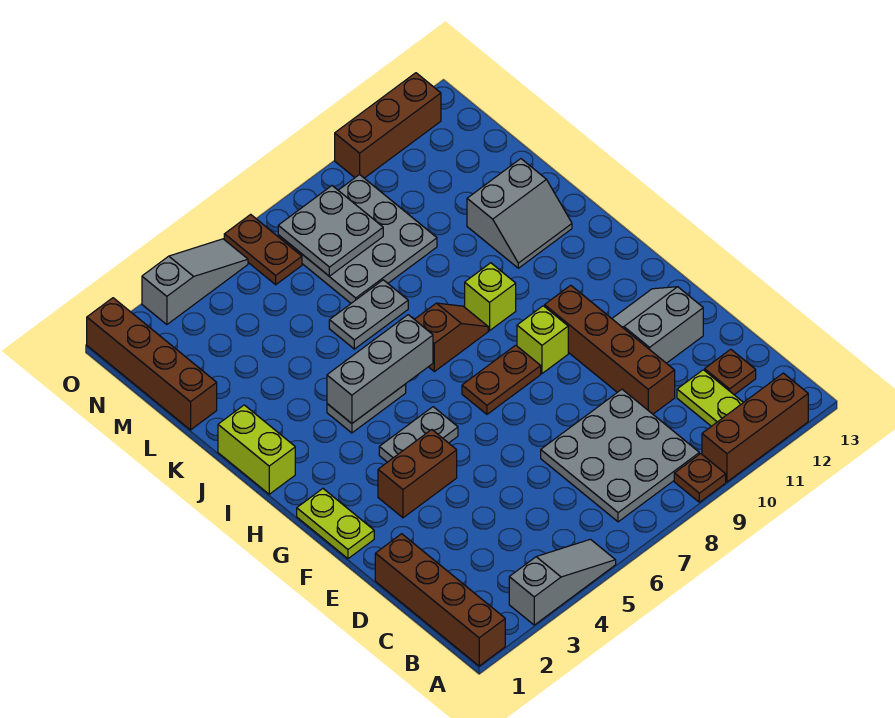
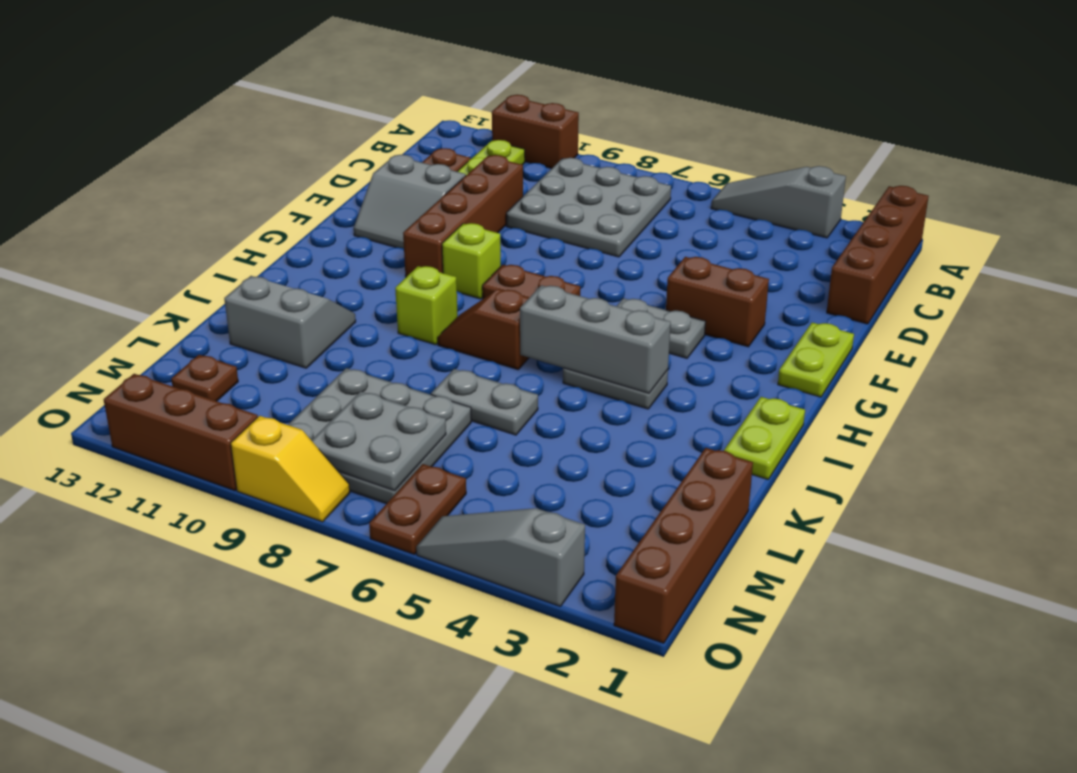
brown plate A9 level 1 -> brown plate M12 level 1
brown brick A10:A12 level 1 -> brown brick A10:A11 level 1
lime brick I1:J1 level 1 -> lime plate I1:J1 level 1
none -> yellow slope O8:O9 level 1 top 9

